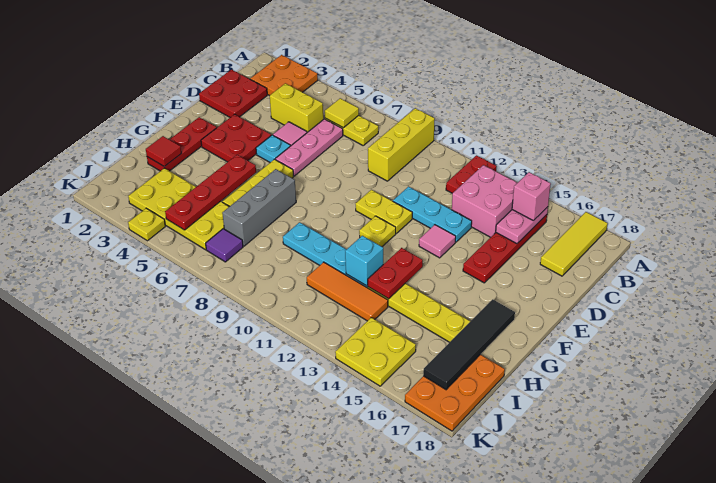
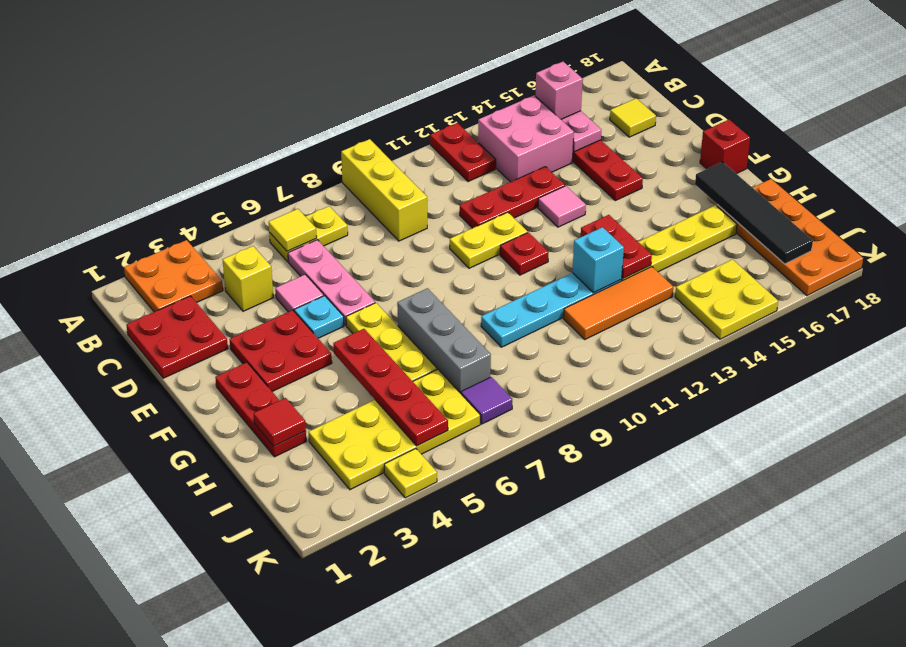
yellow tile A17:C17 level 1 -> yellow tile C17 level 1
yellow brick C4:C5 level 1 -> yellow brick C4 level 1
cyan plate D11:D13 level 1 -> red plate D11:D13 level 1
yellow plate F11 level 1 -> red plate F11 level 1
none -> red brick F18 level 1
orange plate I17:K18 level 1 -> orange plate H17:K18 level 1

